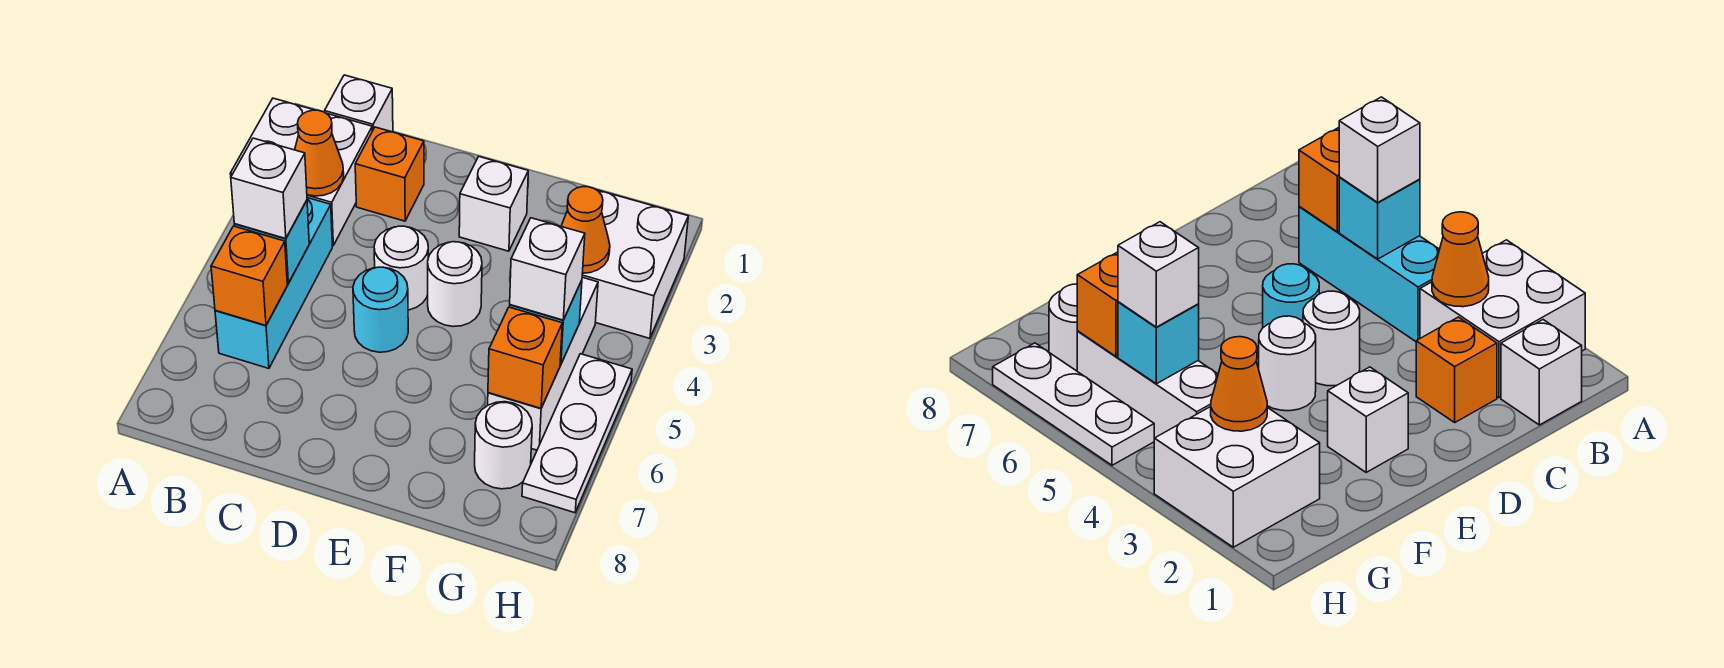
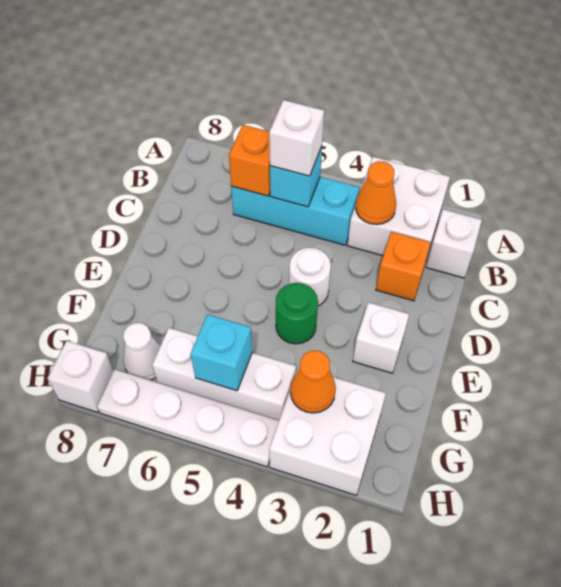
cyan round brick D5 level 1 -> none
white round brick E4 level 1 -> green round brick E4 level 1
white brick G5 level 3 -> white brick H8 level 1
orange brick G6 level 2 -> none
white round brick G7 level 1 -> white cone G7 level 1
white plate H5:H7 level 1 -> white plate H4:H7 level 1

